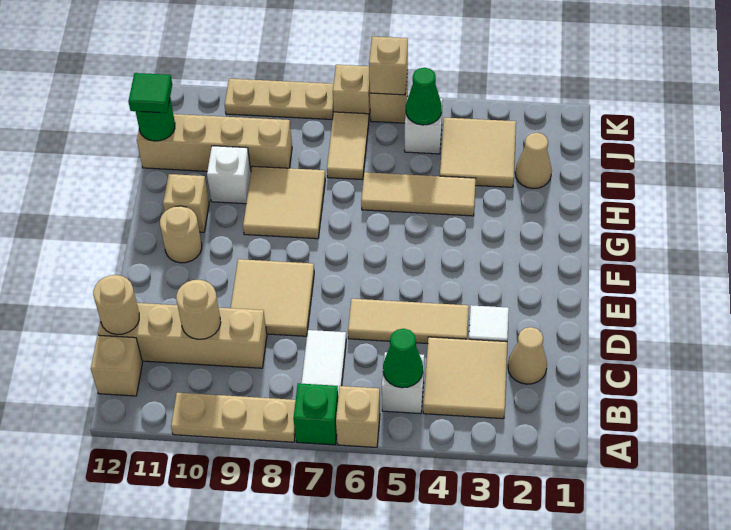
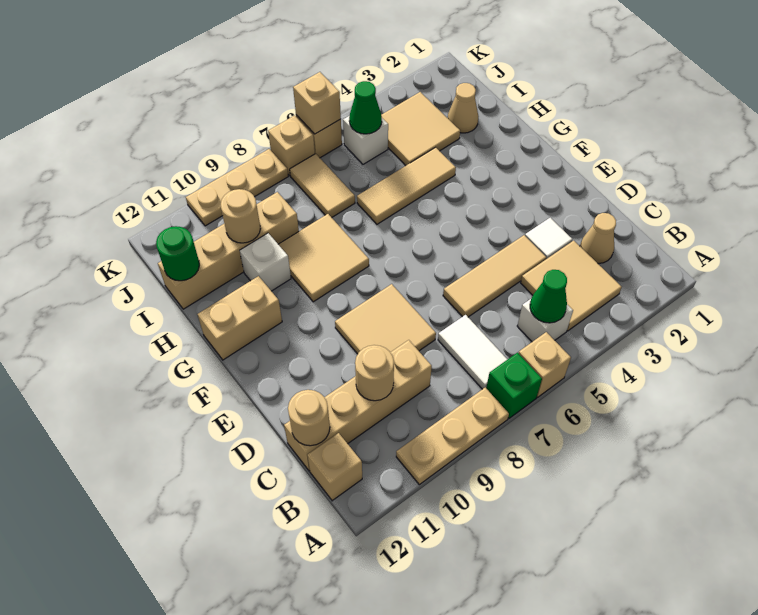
tan round brick F11 level 1 -> tan round brick I10 level 2
tan brick G11 level 1 -> tan brick G11:G12 level 1
green tile I12 level 3 -> none

